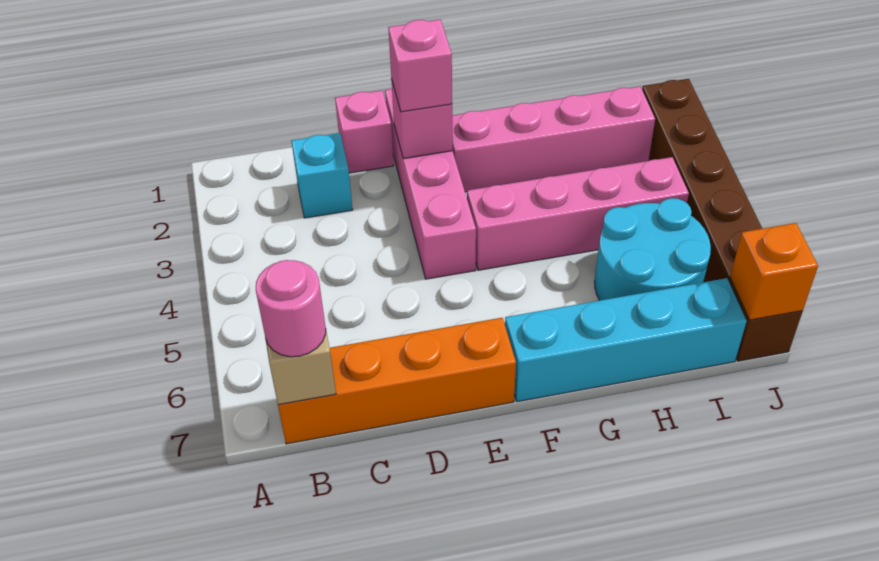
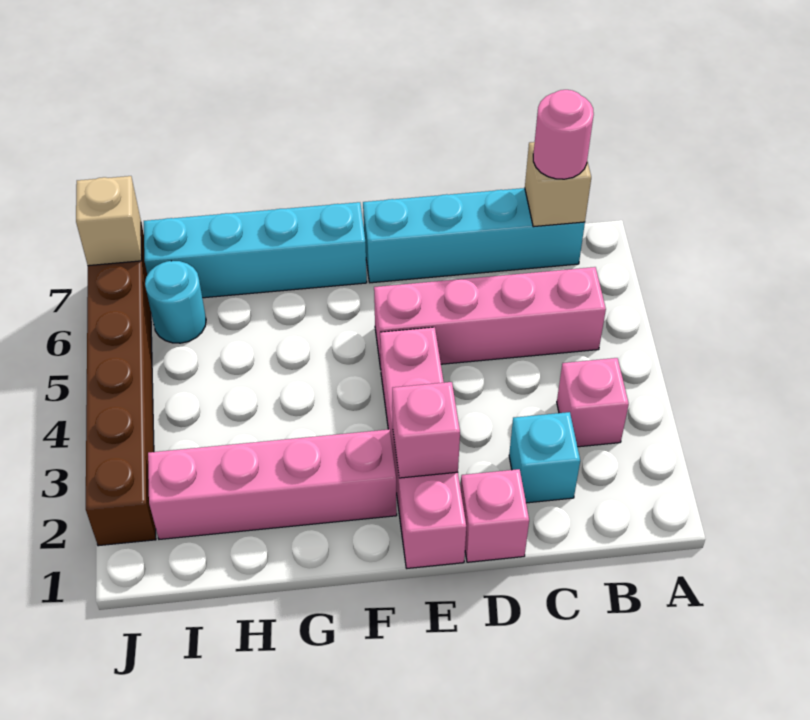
orange brick B7:E7 level 1 -> cyan brick B7:E7 level 1
pink brick E2 level 3 -> pink brick B3 level 1
pink brick F4:I4 level 1 -> pink brick B5:E5 level 1
cyan round brick H5:I6 level 1 -> cyan round brick I6 level 1
orange brick J7 level 2 -> tan brick J7 level 2

